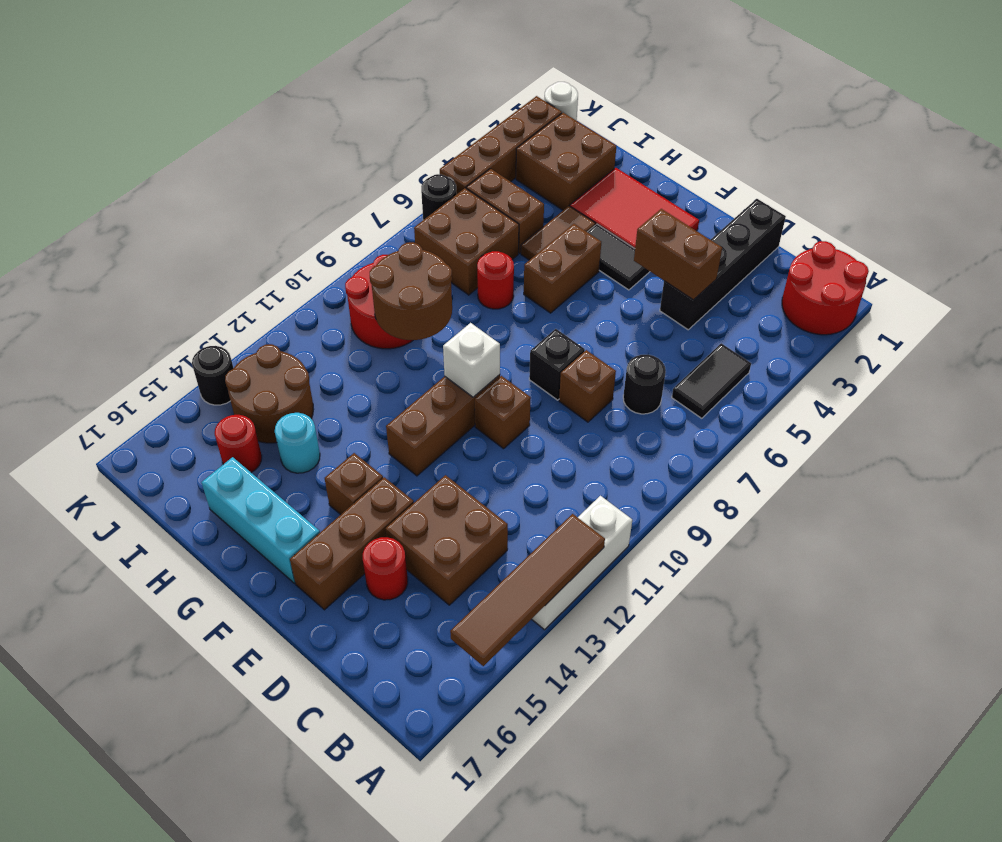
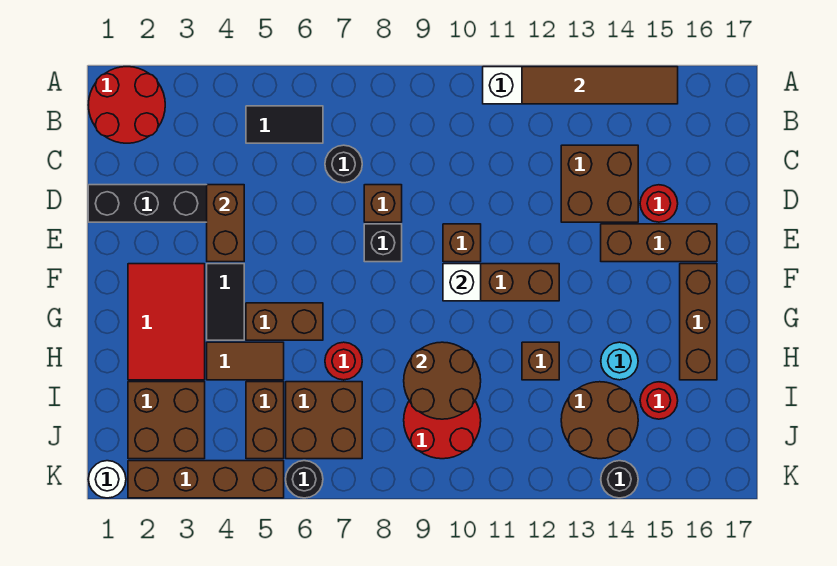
brown brick F14 level 1 -> brown brick H12 level 1
cyan brick F16:H16 level 1 -> brown brick F16:H16 level 1

